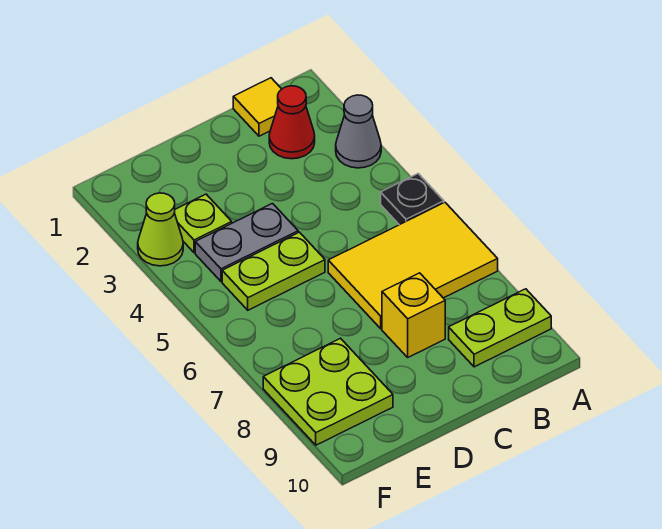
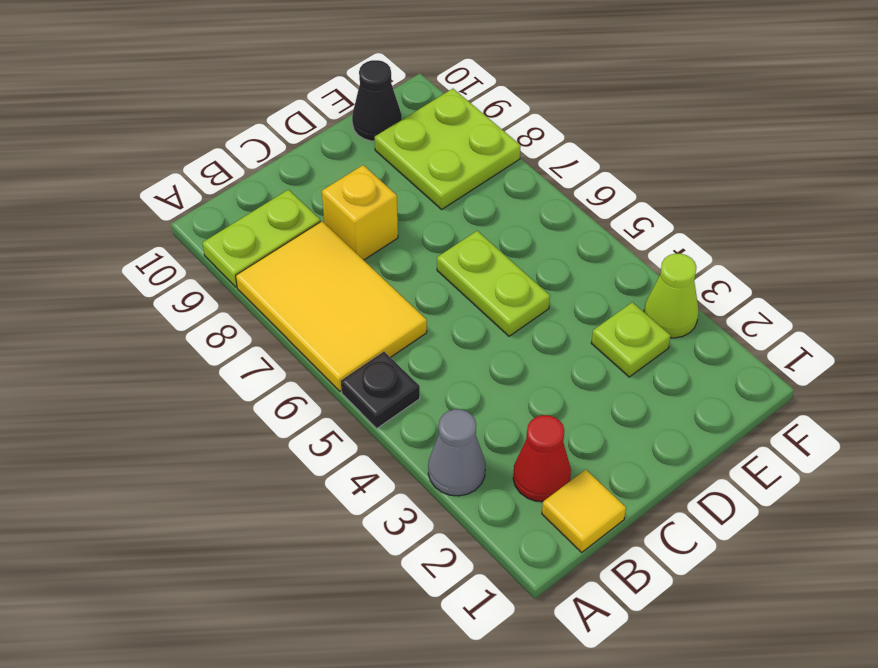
yellow tile A6:C7 level 1 -> yellow tile A6:B8 level 1
grey plate D4:E4 level 1 -> none
lime plate D5:E5 level 1 -> lime plate D5:D6 level 1
none -> black cone E10 level 1

